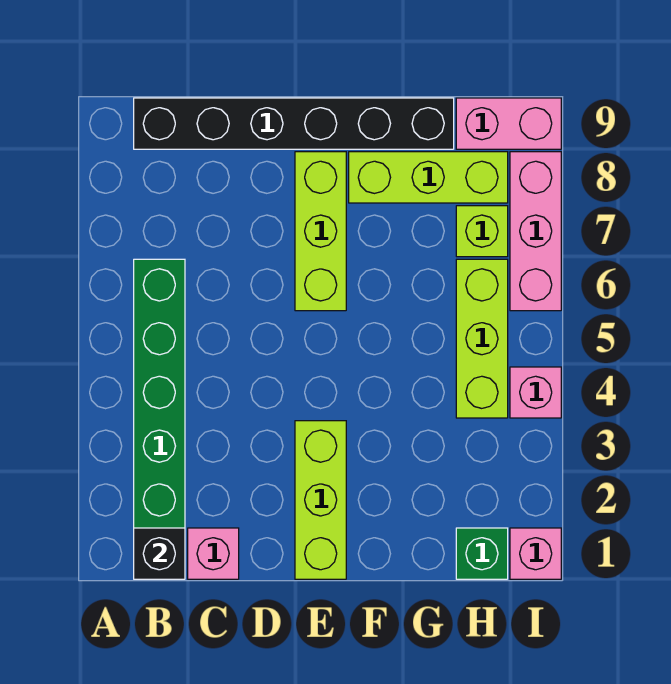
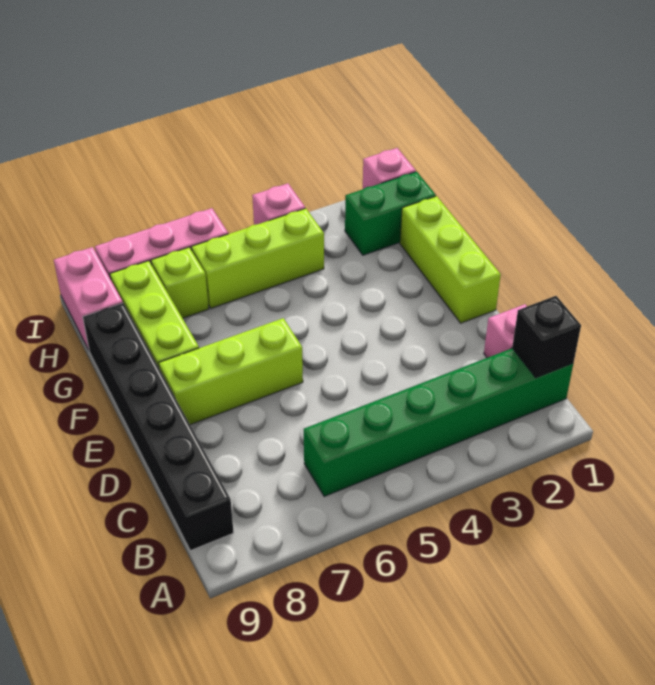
lime brick E1:E3 level 1 -> lime brick E1:G1 level 1
green brick H1 level 1 -> green brick H1:H2 level 1

